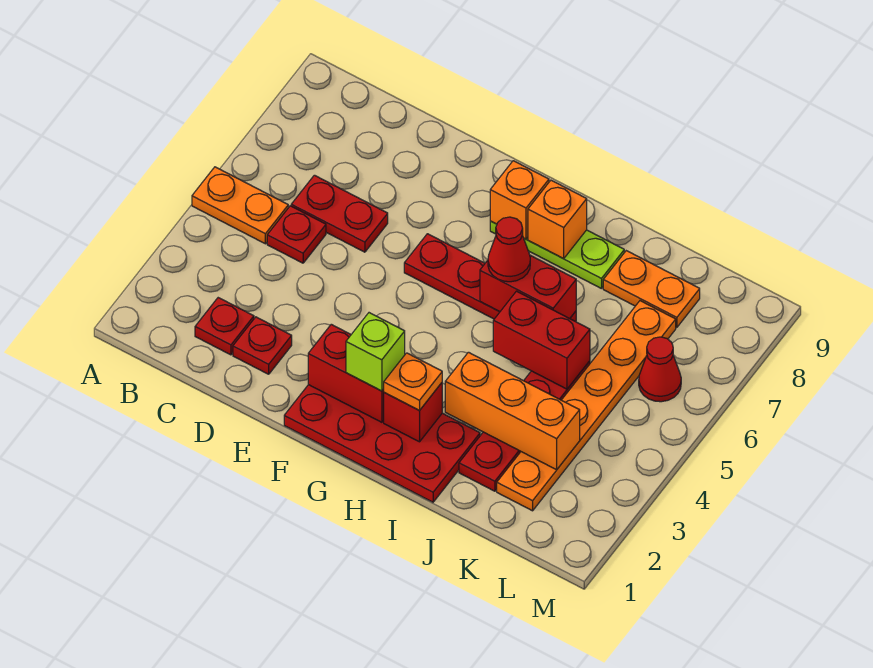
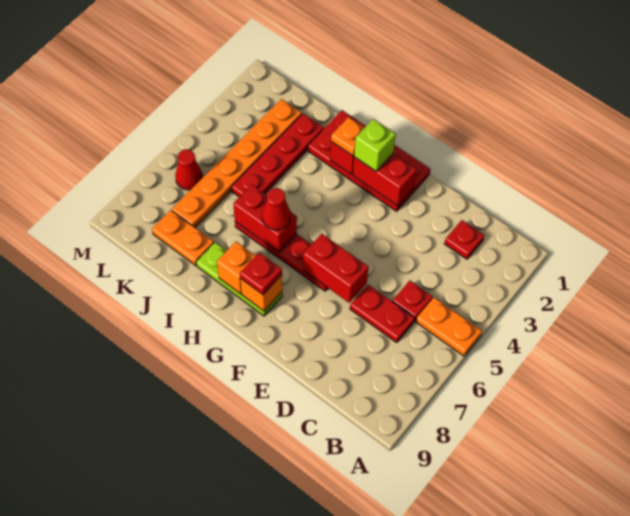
red plate D2 level 1 -> red plate G8 level 3
orange brick I3:K3 level 2 -> none
red brick I5:J5 level 2 -> red brick E6:F6 level 2

